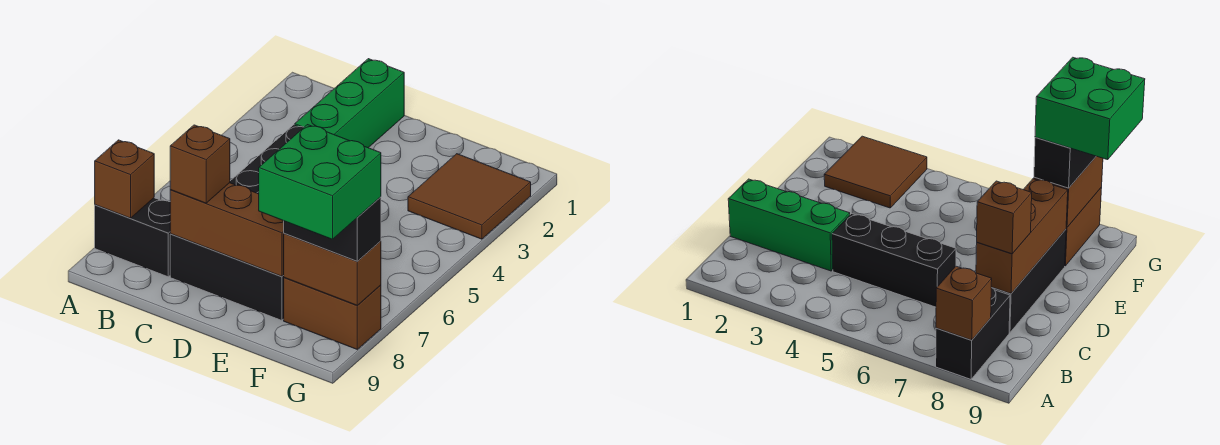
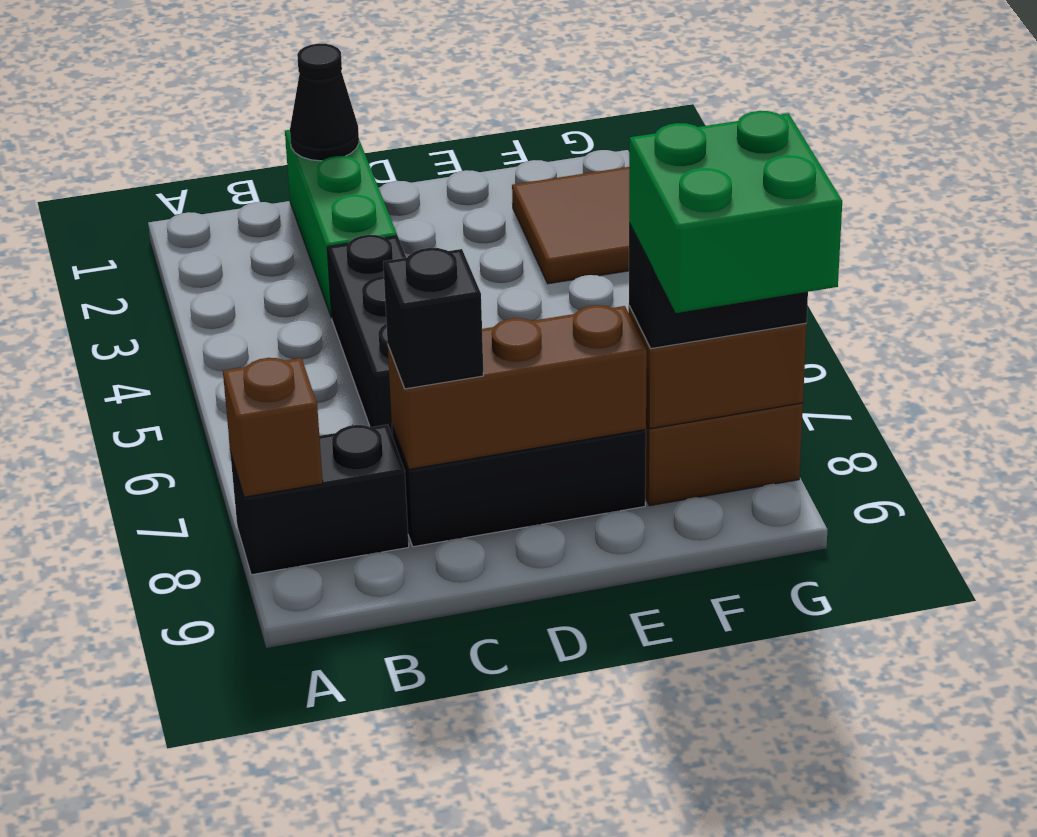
none -> black cone C1 level 2
brown brick C8 level 3 -> black brick C8 level 3

